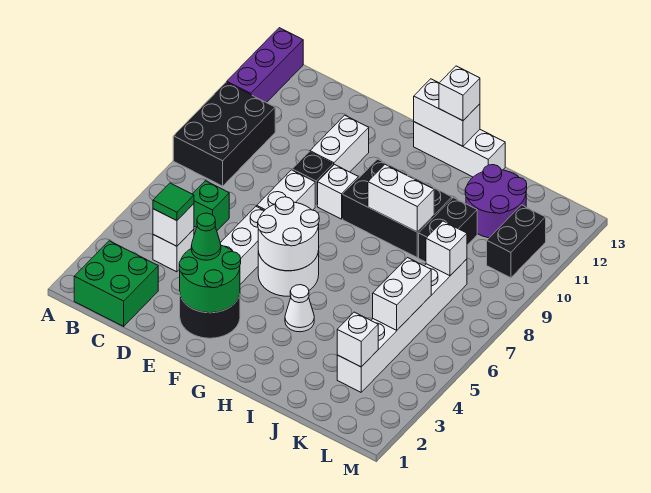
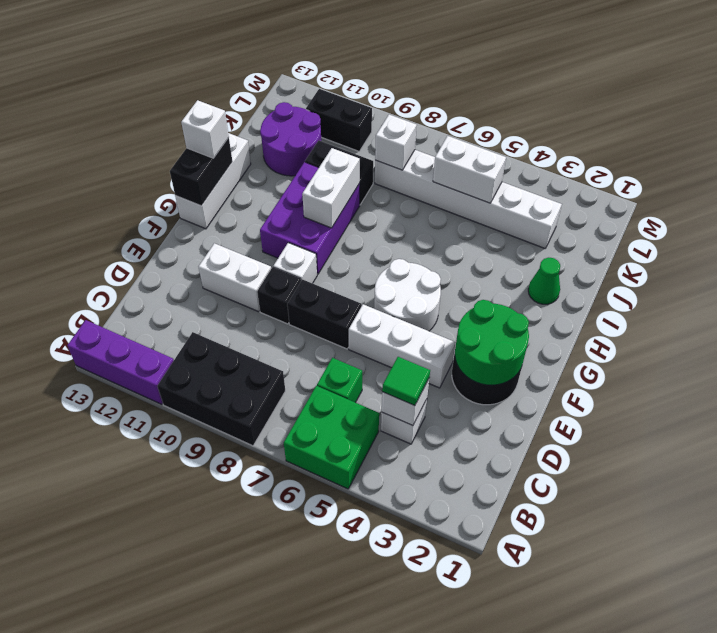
green brick B1:C2 level 1 -> green brick A5:B6 level 1
green cone E3 level 3 -> green cone I2 level 1
white brick E7:E8 level 1 -> black brick E7:E8 level 1
white round brick F5:G6 level 2 -> none
black brick G9:I10 level 1 -> purple brick G9:I10 level 1
white brick G13:H13 level 2 -> black brick G13:H13 level 2
white cone H4 level 1 -> none
white brick K3 level 2 -> none

